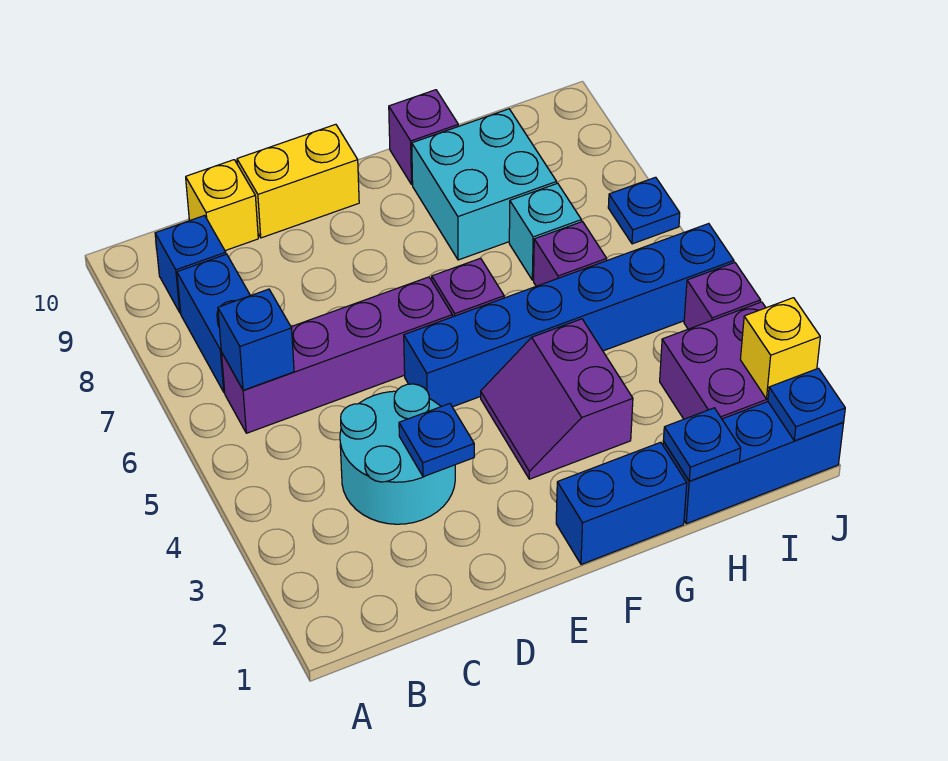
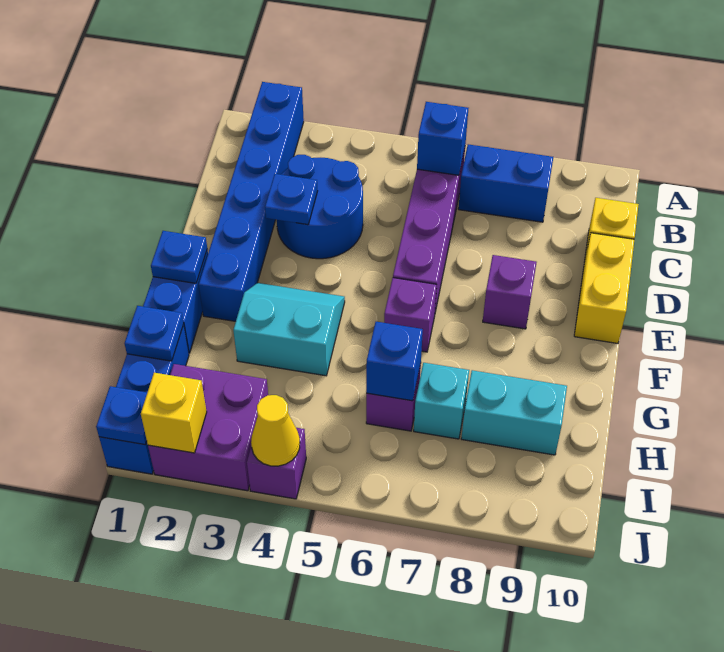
blue brick B9 level 1 -> blue brick H6 level 2
cyan round brick C3:D4 level 1 -> blue round brick C3:D4 level 1
blue brick E5:J5 level 1 -> blue brick A2:F2 level 1
purple slope F3:G4 level 1 top G -> cyan slope F3:G4 level 1 top G
cyan brick G8:H9 level 1 -> cyan brick H8:H9 level 1
purple brick G10 level 1 -> purple brick E8 level 1
none -> yellow cone J4 level 2
blue plate J7 level 1 -> blue plate F1 level 2

